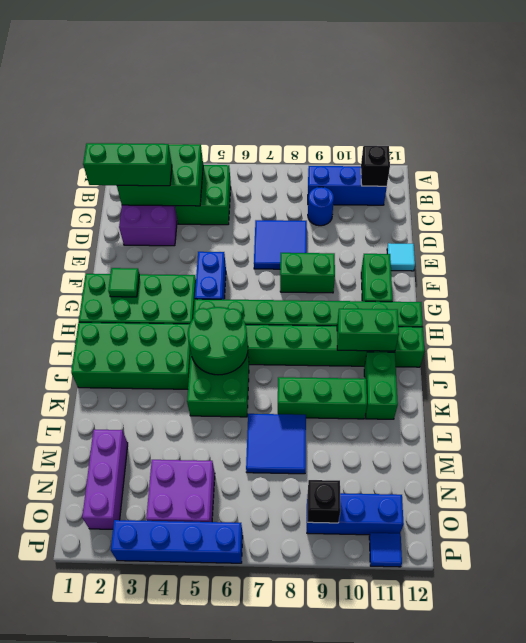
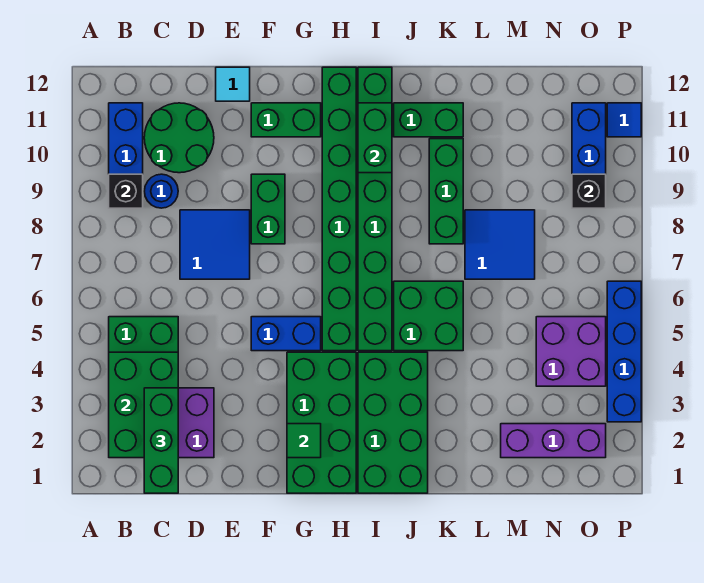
black brick B11 level 2 -> black brick B9 level 2
green round brick I5:J6 level 2 -> green round brick C10:D11 level 1

